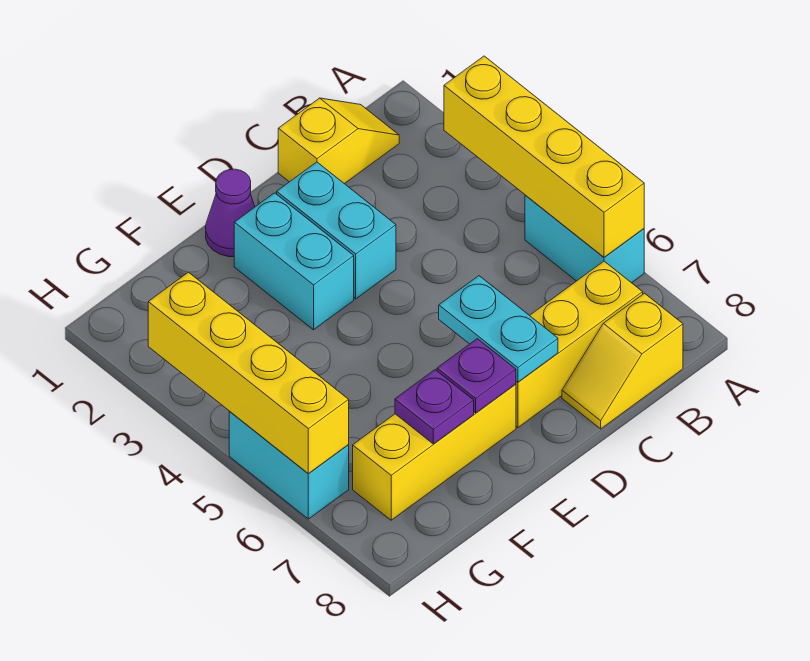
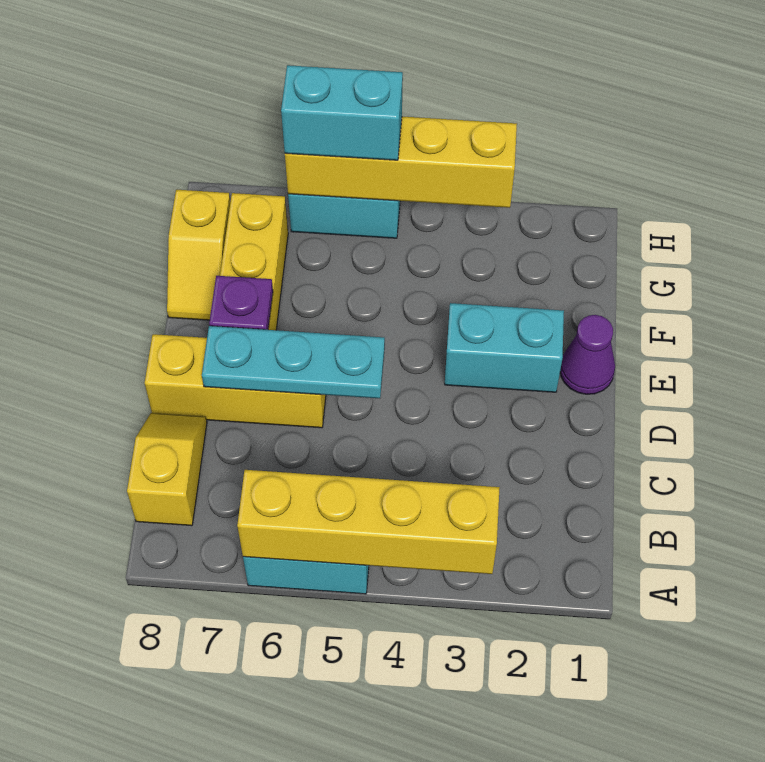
yellow slope B1:C1 level 1 top C -> yellow slope F8:G8 level 1 top G
yellow brick B7:D7 level 1 -> yellow brick D6:D8 level 1
cyan brick D2:D3 level 1 -> cyan brick H5:H6 level 3
cyan plate D6:D7 level 2 -> cyan plate D5:D7 level 2
purple plate F7 level 2 -> none

